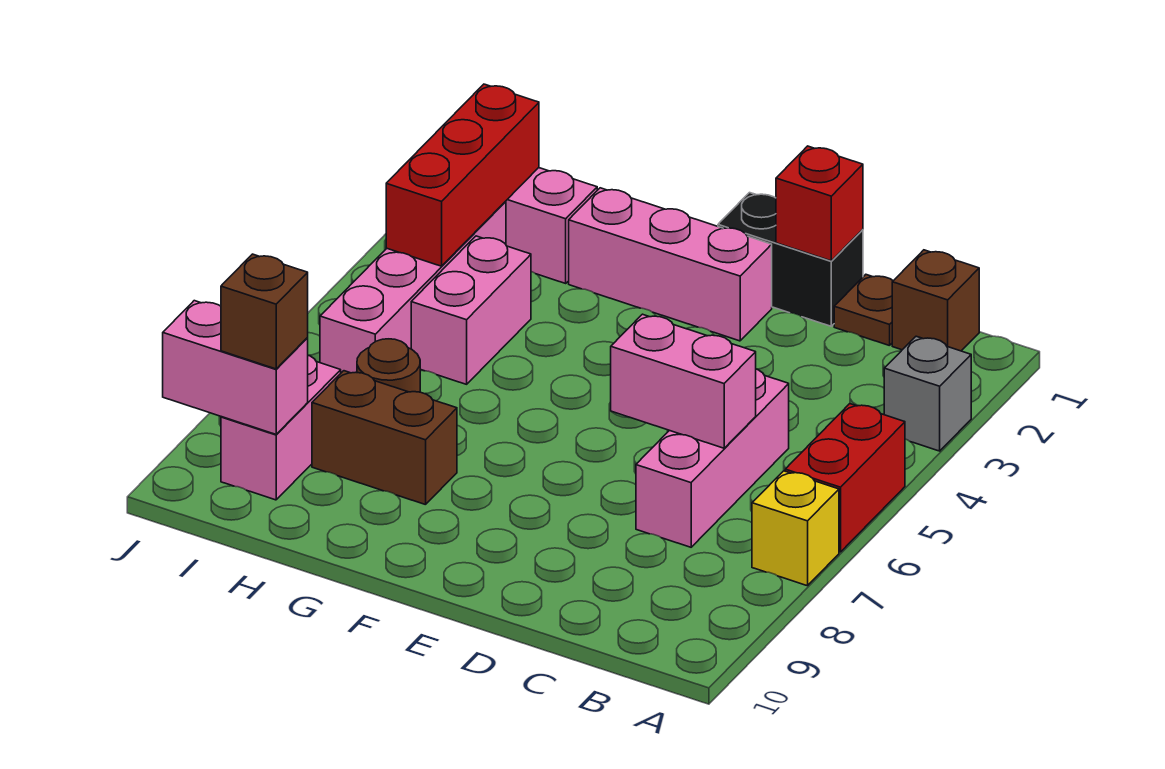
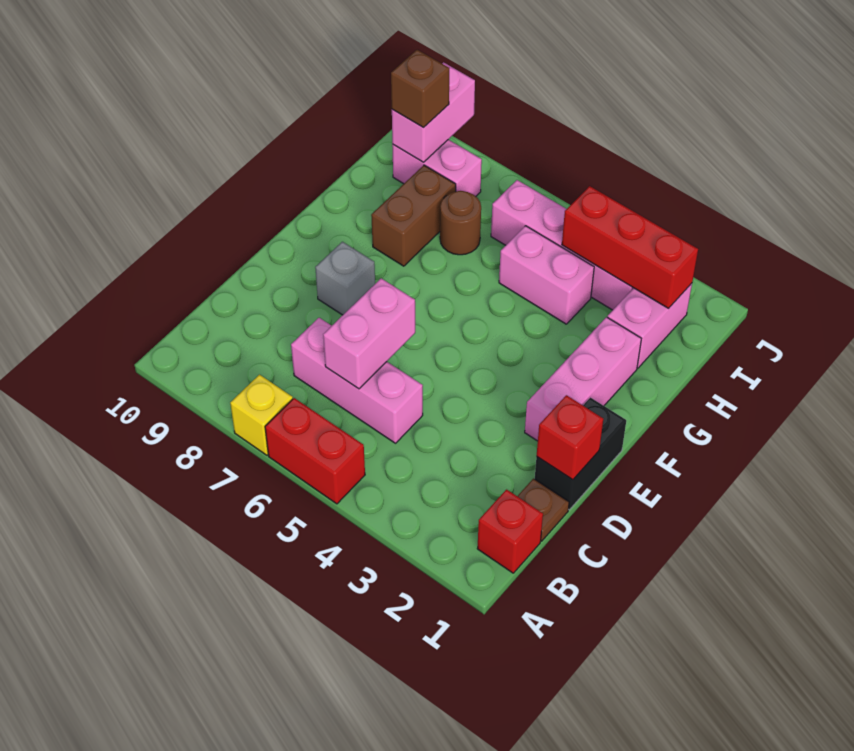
grey brick A3 level 1 -> grey brick E8 level 1
brown brick B1 level 1 -> red brick B1 level 1

